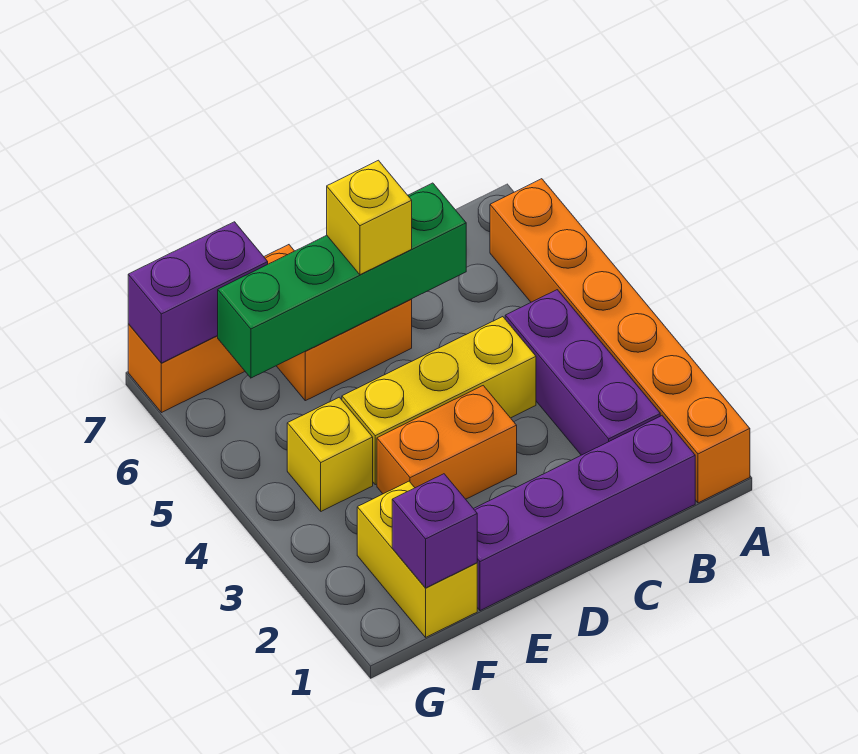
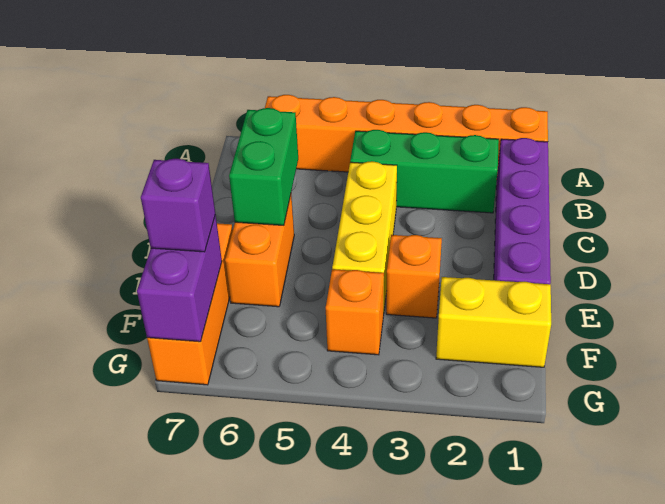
purple brick B2:B4 level 1 -> green brick B2:B4 level 1
green brick C6:F6 level 2 -> green brick C6:D6 level 2
orange brick D3:E3 level 1 -> orange brick E3 level 1
yellow brick D6 level 3 -> none
purple brick F1 level 2 -> purple brick F7 level 3
yellow brick F4 level 1 -> orange brick F4 level 1

